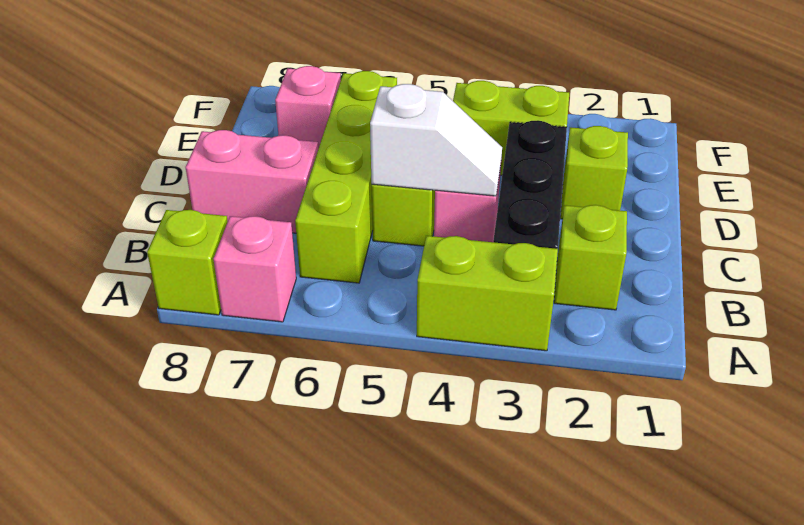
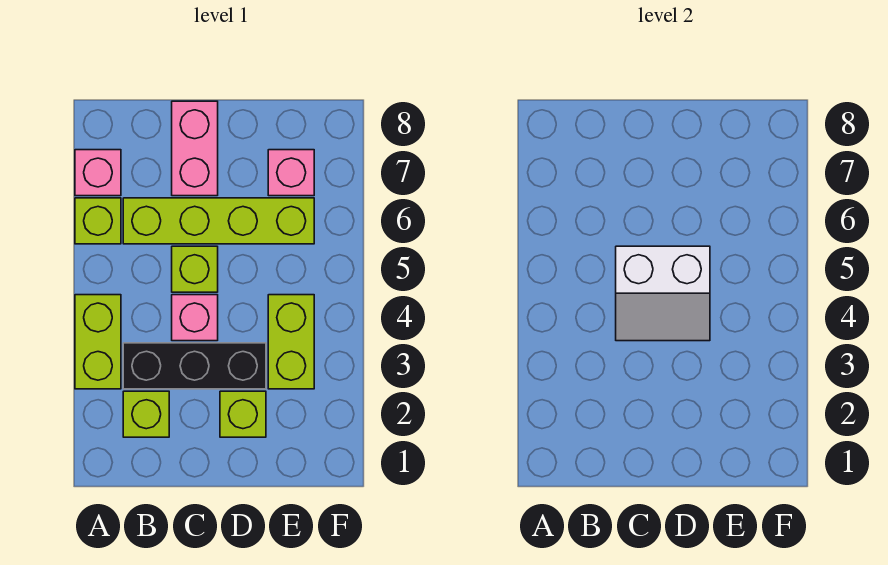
lime brick A8 level 1 -> lime brick A6 level 1
white slope C4:C5 level 2 top 5 -> white slope C4:D5 level 2 top 5

